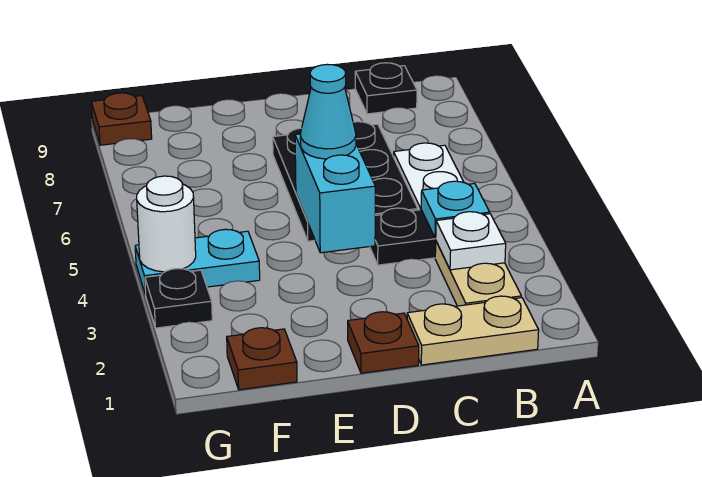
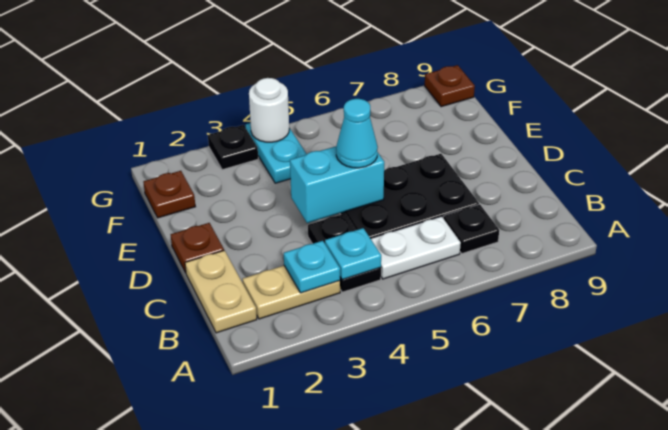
white plate B3 level 2 -> cyan plate B3 level 2
black plate B9 level 1 -> black plate B7 level 1

